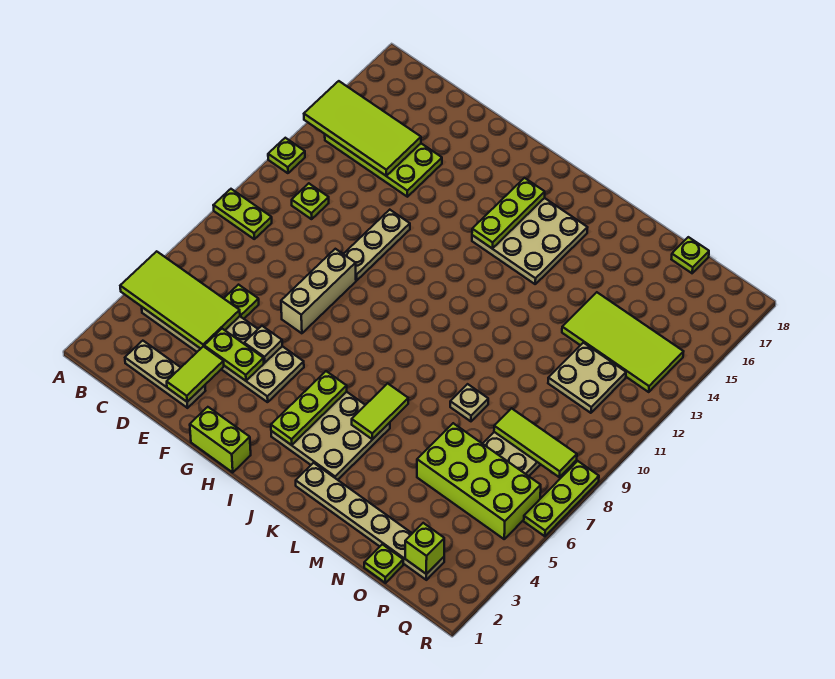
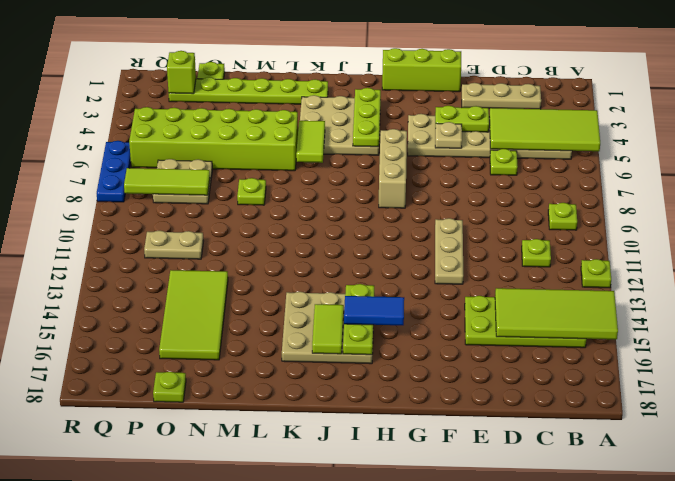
lime plate A9:B9 level 1 -> lime plate B9 level 1
lime tile E2:E3 level 2 -> lime tile J15:J16 level 2
tan brick F7:F9 level 1 -> tan brick H6:H8 level 1
lime brick G1:H1 level 1 -> lime brick F1:H1 level 1
none -> blue tile H15:I15 level 3
tan plate K2:P2 level 1 -> lime plate K2:P2 level 1
tan plate M8 level 1 -> lime plate M8 level 1
lime brick N5:Q6 level 1 -> lime brick L5:Q6 level 1
lime tile N13:Q14 level 1 -> lime tile N13:O16 level 1
tan plate O11:P12 level 1 -> tan plate O11:P11 level 1
lime plate R6:R8 level 1 -> blue plate R6:R8 level 1

